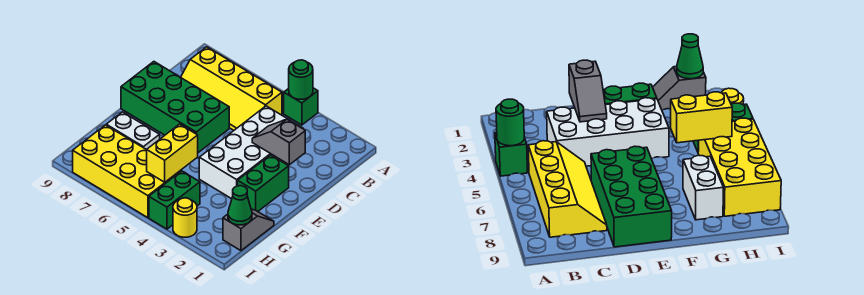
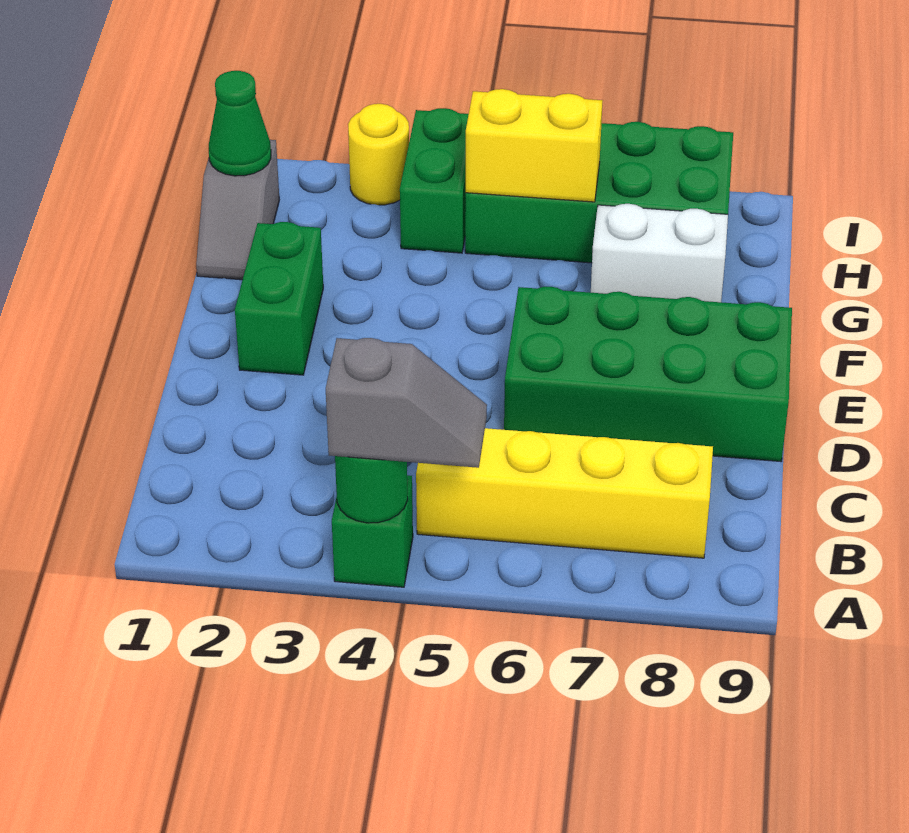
white brick C3:F4 level 1 -> none
grey slope D2:D3 level 2 top 2 -> grey slope A4:A5 level 3 top 4
yellow brick G5:H5 level 2 -> yellow brick H5:H6 level 2
yellow brick H5:I8 level 1 -> green brick H5:I8 level 1

